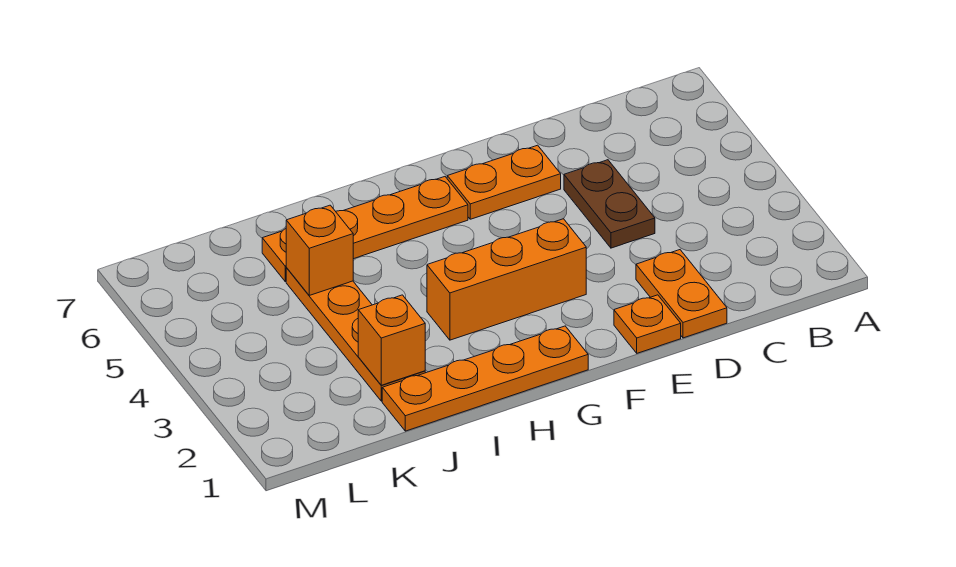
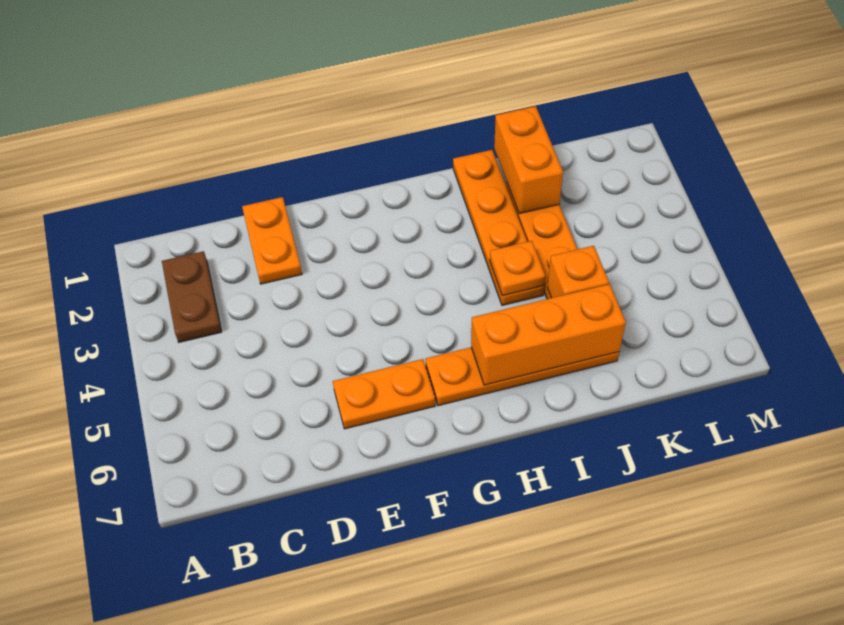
brown plate D4:D5 level 1 -> brown plate B2:B3 level 1
orange plate E1 level 1 -> orange plate I4 level 2
orange brick F3:H3 level 1 -> orange brick H6:J6 level 2
orange plate G1:J1 level 1 -> orange plate I1:I4 level 1
orange brick J2 level 2 -> orange brick J1:J2 level 2

